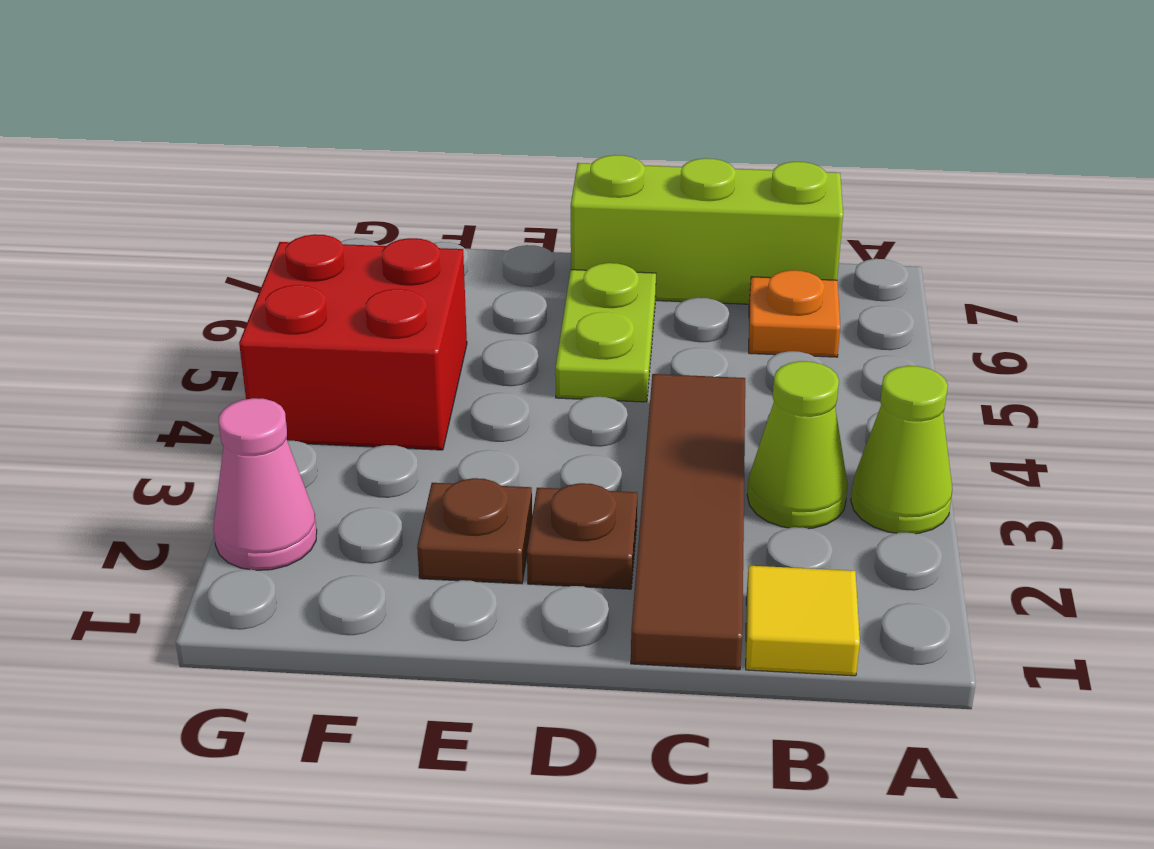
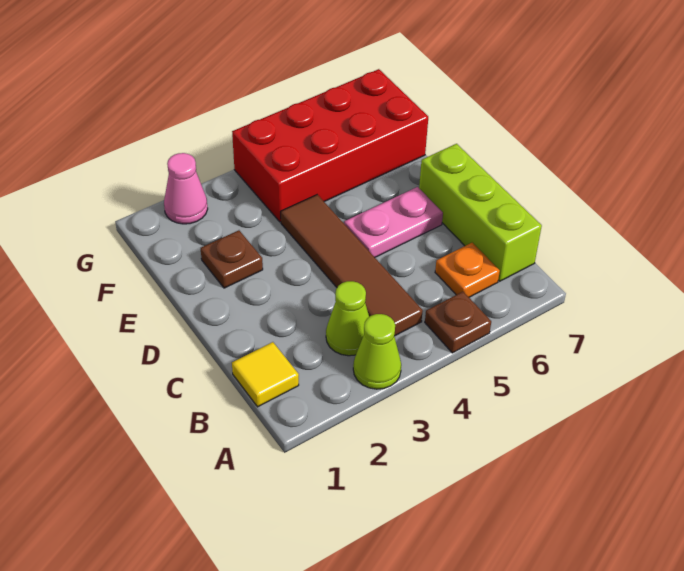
brown tile C1:C4 level 1 -> brown tile B4:E4 level 1
brown plate D2 level 1 -> brown plate A5 level 1
lime plate D5:D6 level 1 -> pink plate D5:D6 level 1
red brick F4:G5 level 1 -> red brick F4:G7 level 1

